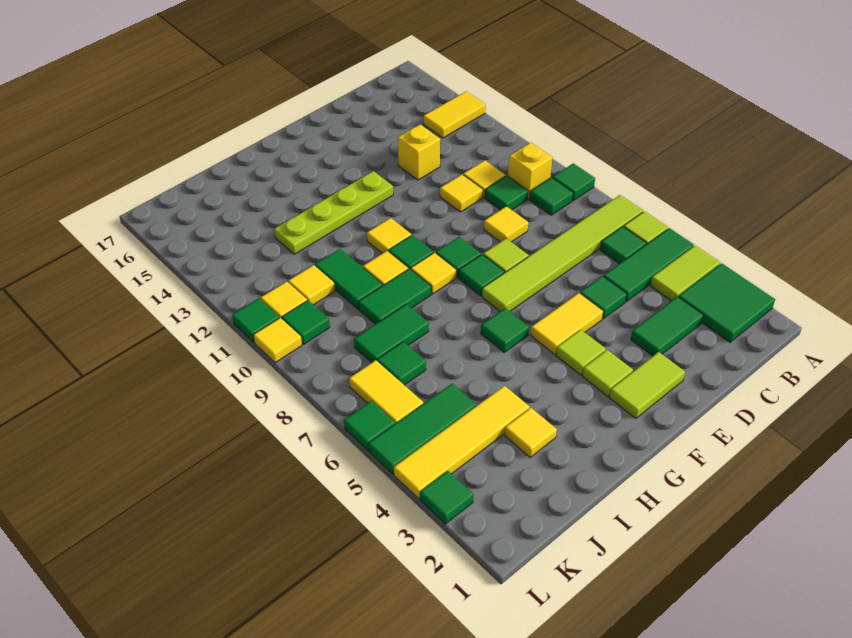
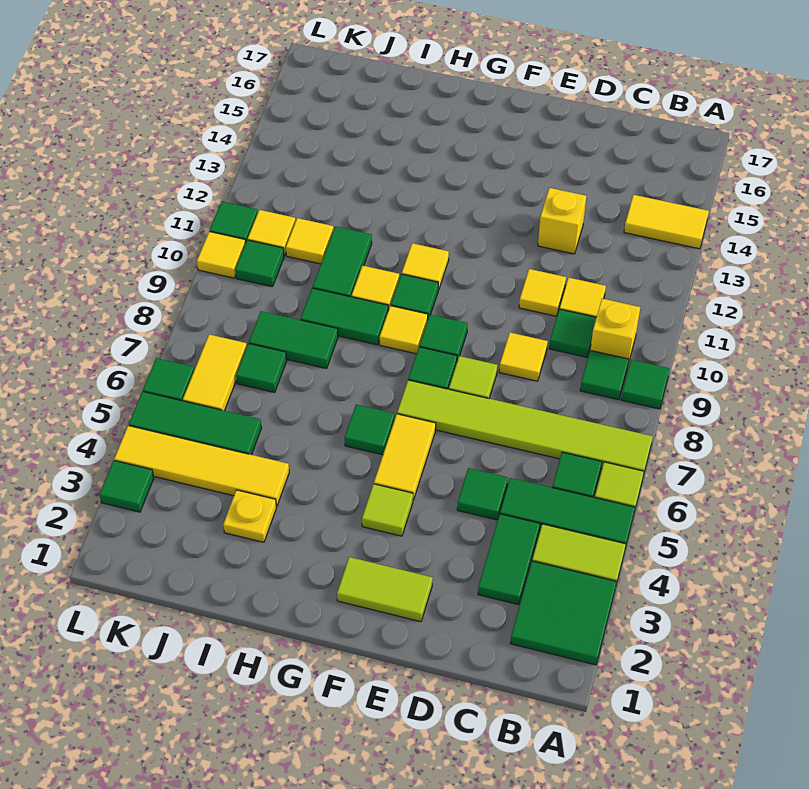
green tile C3:D3 level 1 -> green tile C3:C4 level 1
yellow tile E5:F5 level 1 -> yellow tile F5:F6 level 1
lime tile F3 level 1 -> none
lime plate F13:I13 level 1 -> none
yellow tile I3 level 1 -> yellow plate I3 level 1

